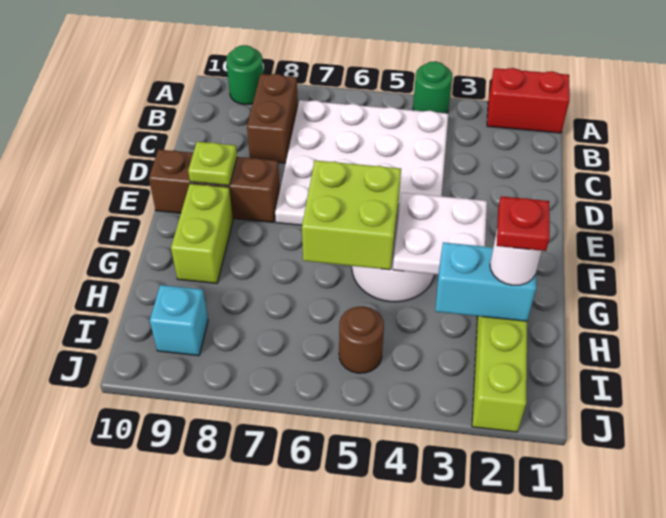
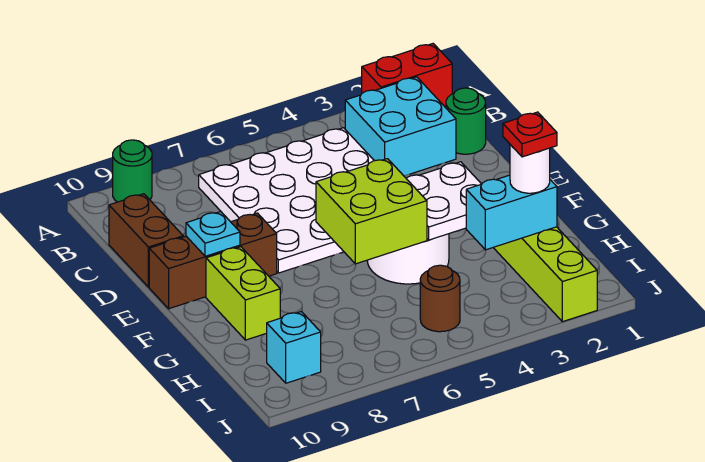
green round brick A4 level 1 -> green round brick C1 level 1
none -> cyan brick B2:C3 level 1
brown brick B8:C8 level 1 -> brown brick C10:D10 level 1
lime plate E9 level 2 -> cyan plate E9 level 2

